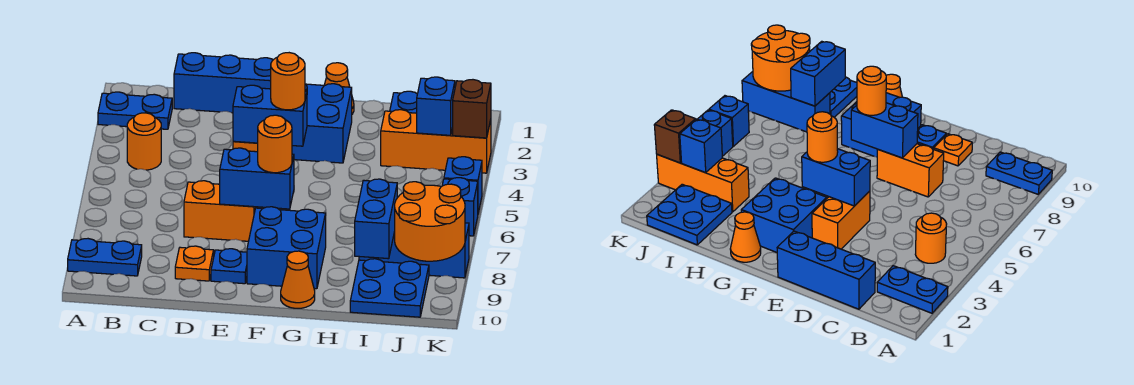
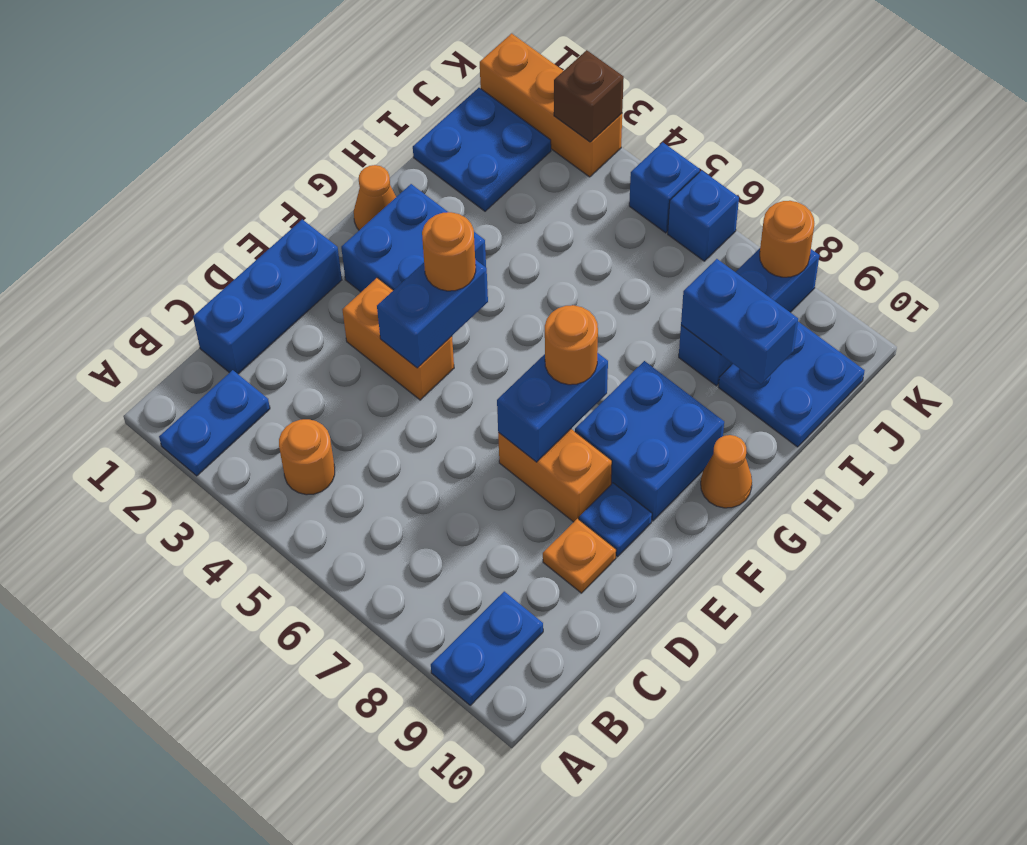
orange brick D7:E7 level 1 -> orange brick E7:E8 level 1
orange brick I3:K3 level 1 -> orange brick K1:K3 level 1
blue brick J3 level 2 -> none
orange round brick J8:K9 level 2 -> orange round brick K8 level 2

